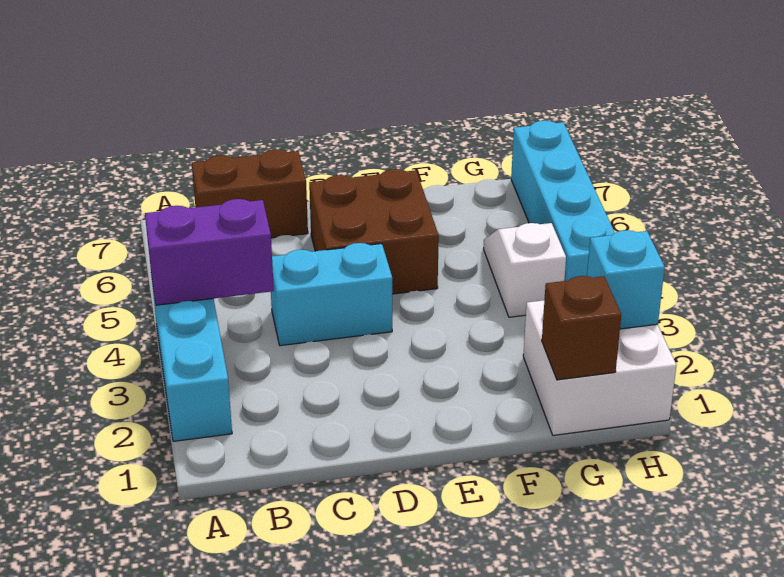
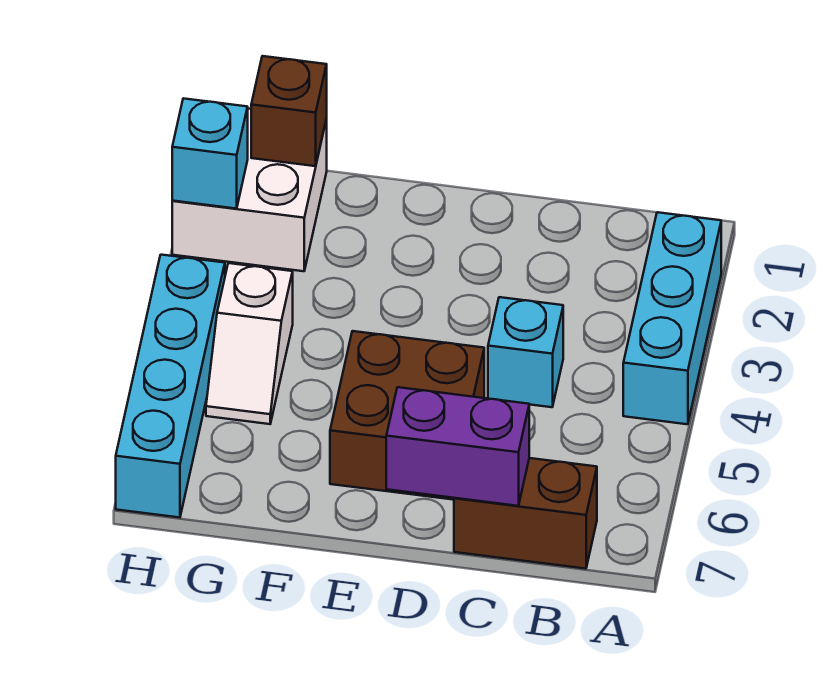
purple brick A4:B4 level 2 -> purple brick C7:D7 level 2
cyan brick C4:D4 level 1 -> cyan brick C4 level 1

